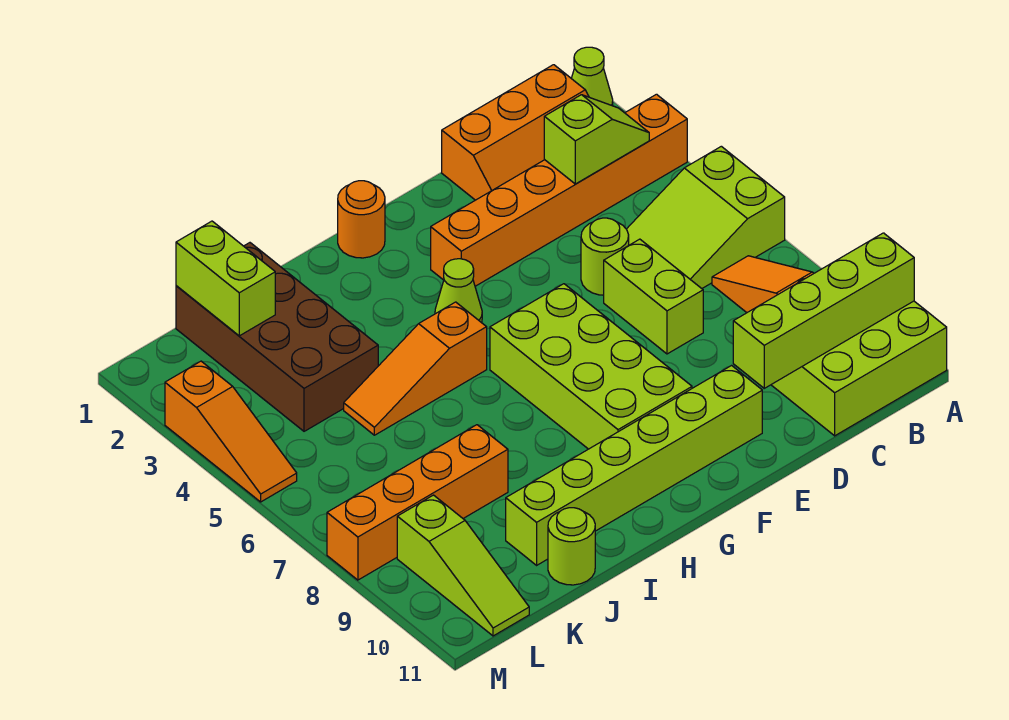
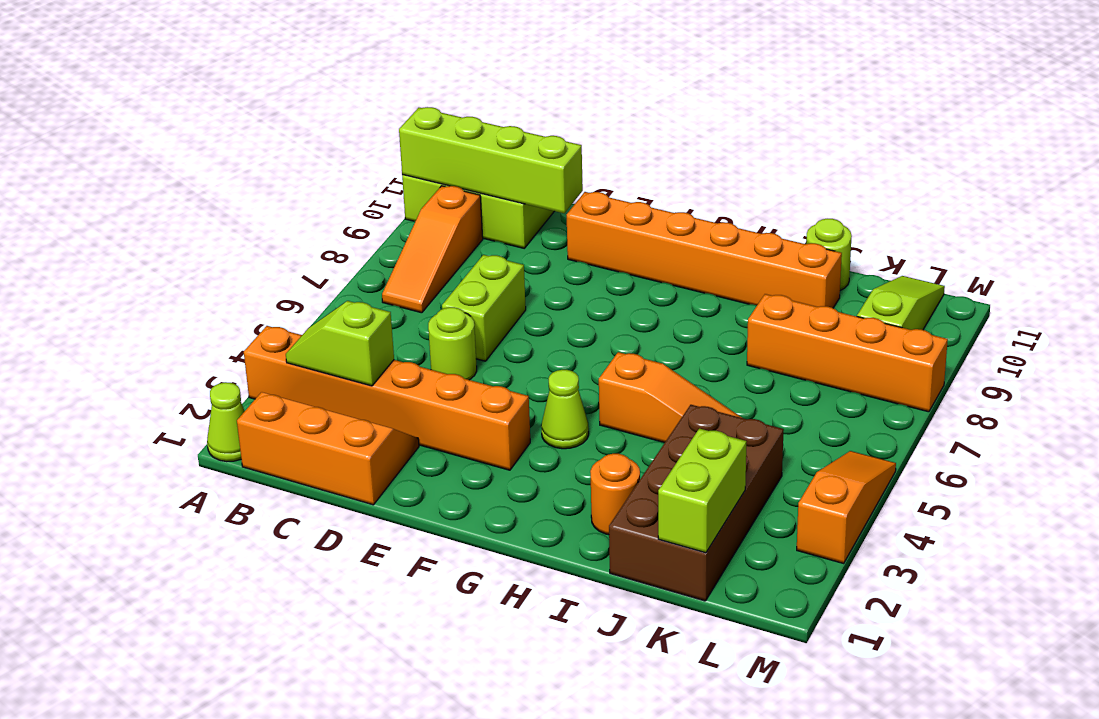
lime slope A5:C6 level 1 top A -> none
lime brick E10:J10 level 1 -> orange brick E10:J10 level 1
lime brick F6:G9 level 1 -> none
orange round brick G1 level 1 -> orange round brick I2 level 1

